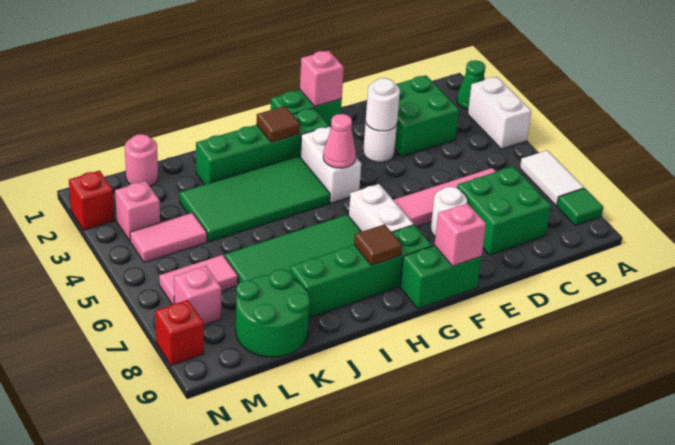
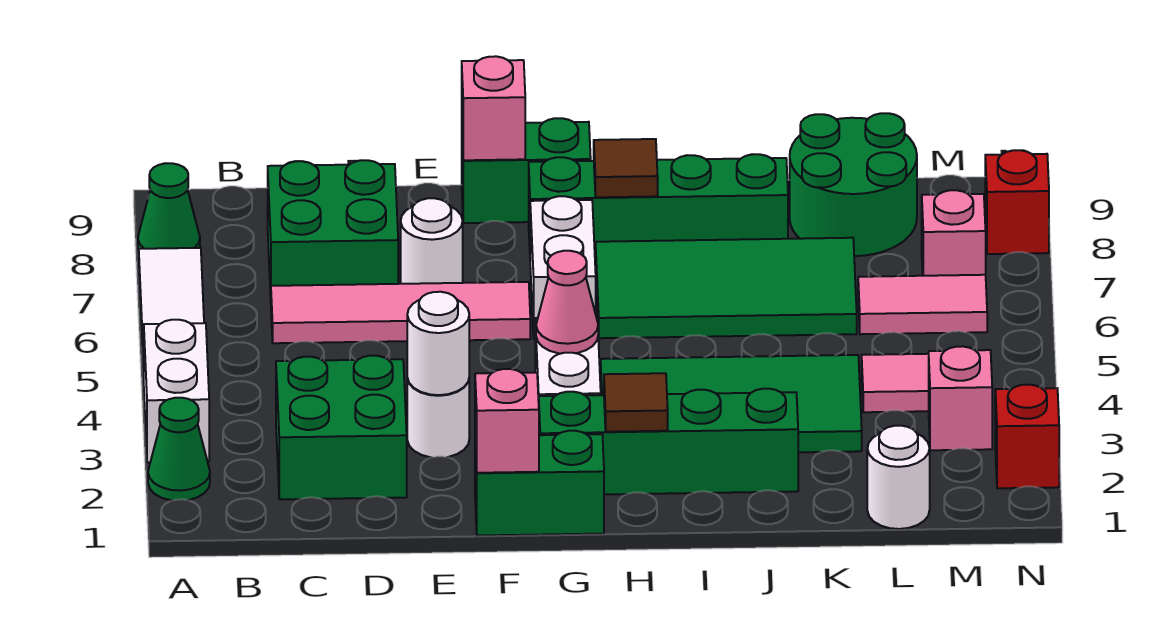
green tile A8 level 1 -> green cone A8 level 1
pink round brick L1 level 1 -> white round brick L1 level 1

